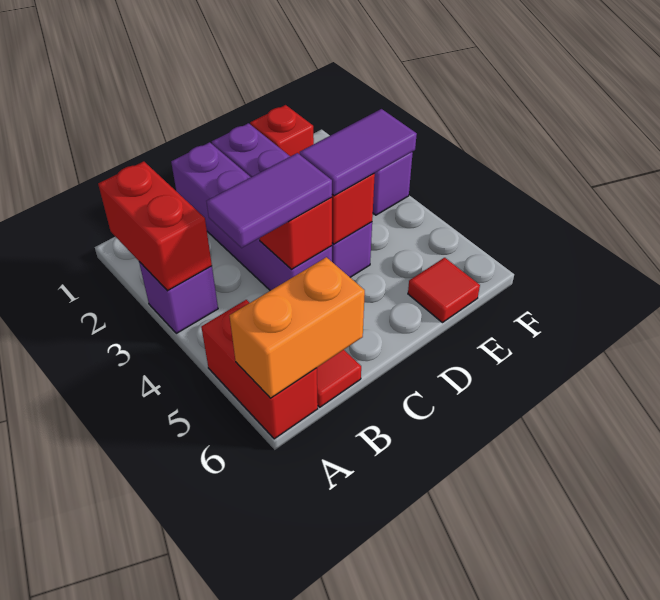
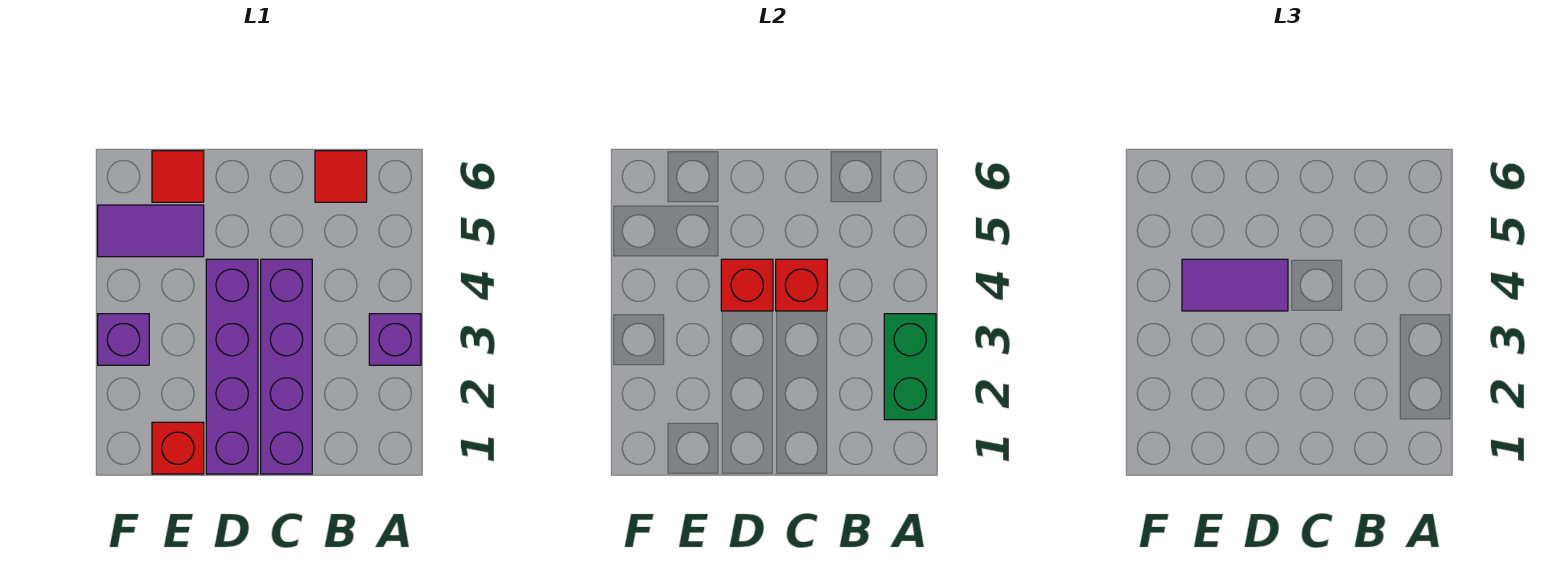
red brick A2:A3 level 2 -> green brick A2:A3 level 2
red brick A5:A6 level 1 -> none
orange brick A6:B6 level 2 -> none
purple tile B4:C4 level 3 -> purple tile E5:F5 level 1

